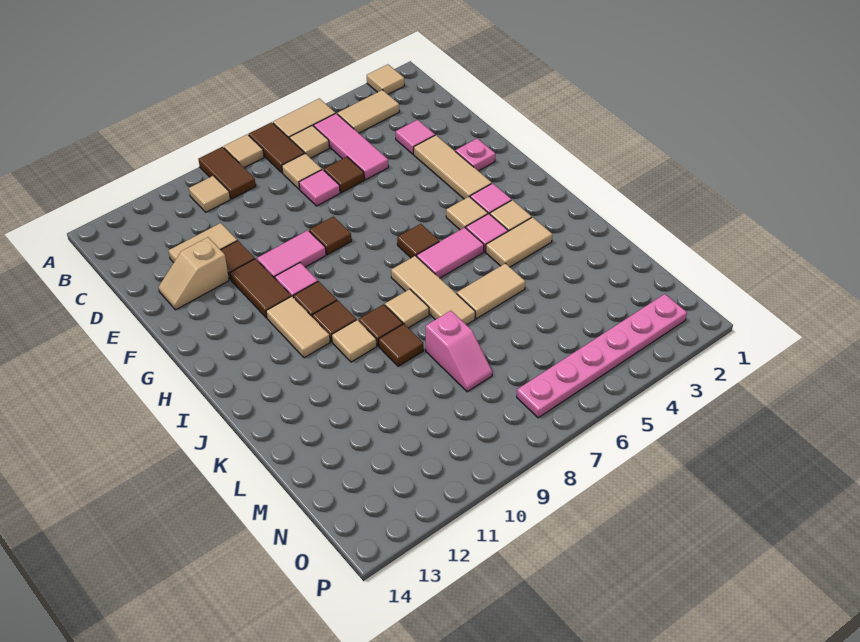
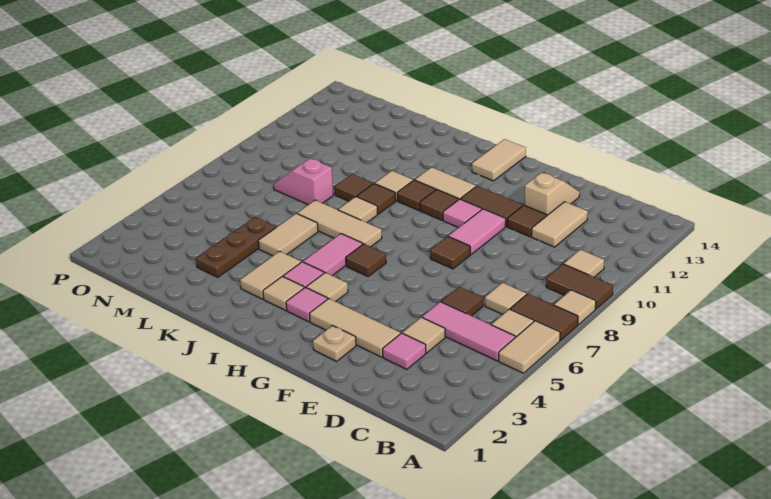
tan tile A2 level 1 -> tan tile D4 level 1
tan tile B3:B4 level 1 -> tan tile H13:H14 level 1
pink tile D7 level 1 -> none
pink plate F2 level 1 -> tan plate F2 level 1
none -> brown plate L3:L5 level 1
pink plate O2:O7 level 1 -> none

